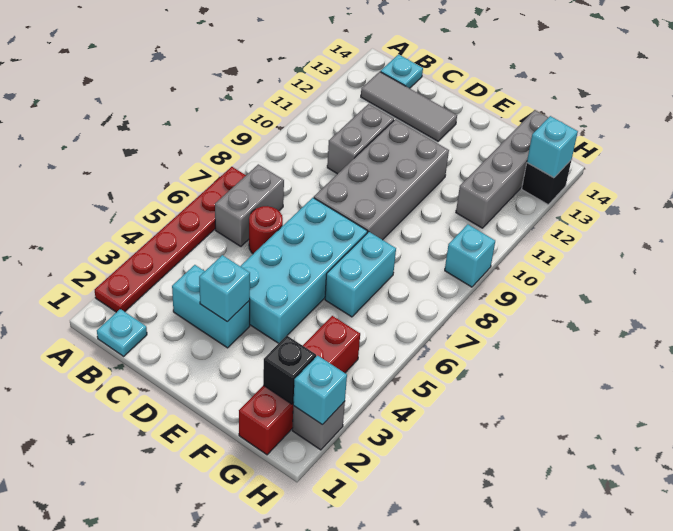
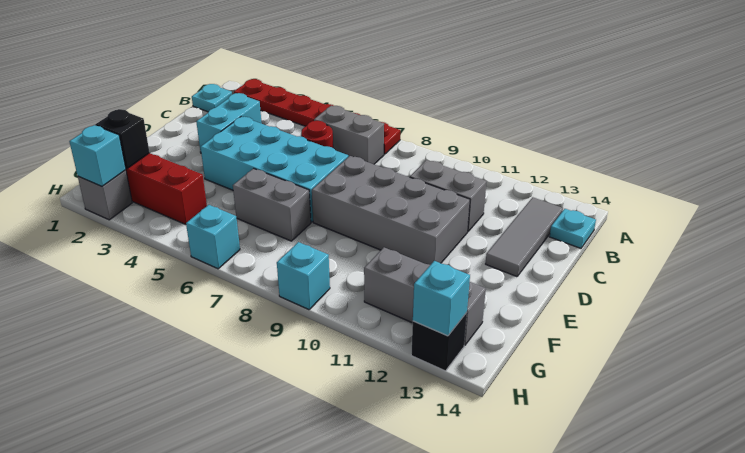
cyan brick D3 level 2 -> cyan brick H6 level 1
cyan brick F6:F7 level 1 -> grey brick F6:F7 level 1
grey brick G11:G14 level 1 -> grey brick G11:G13 level 1

